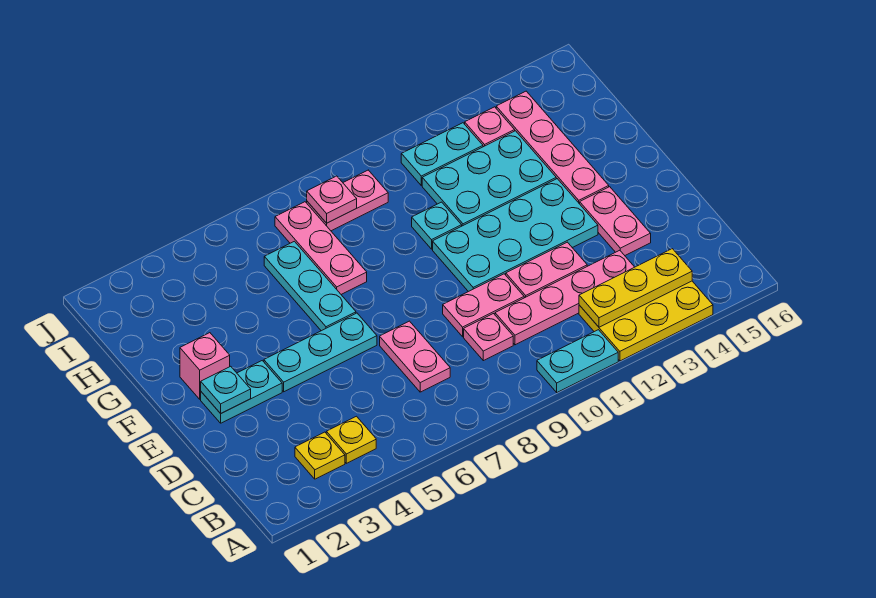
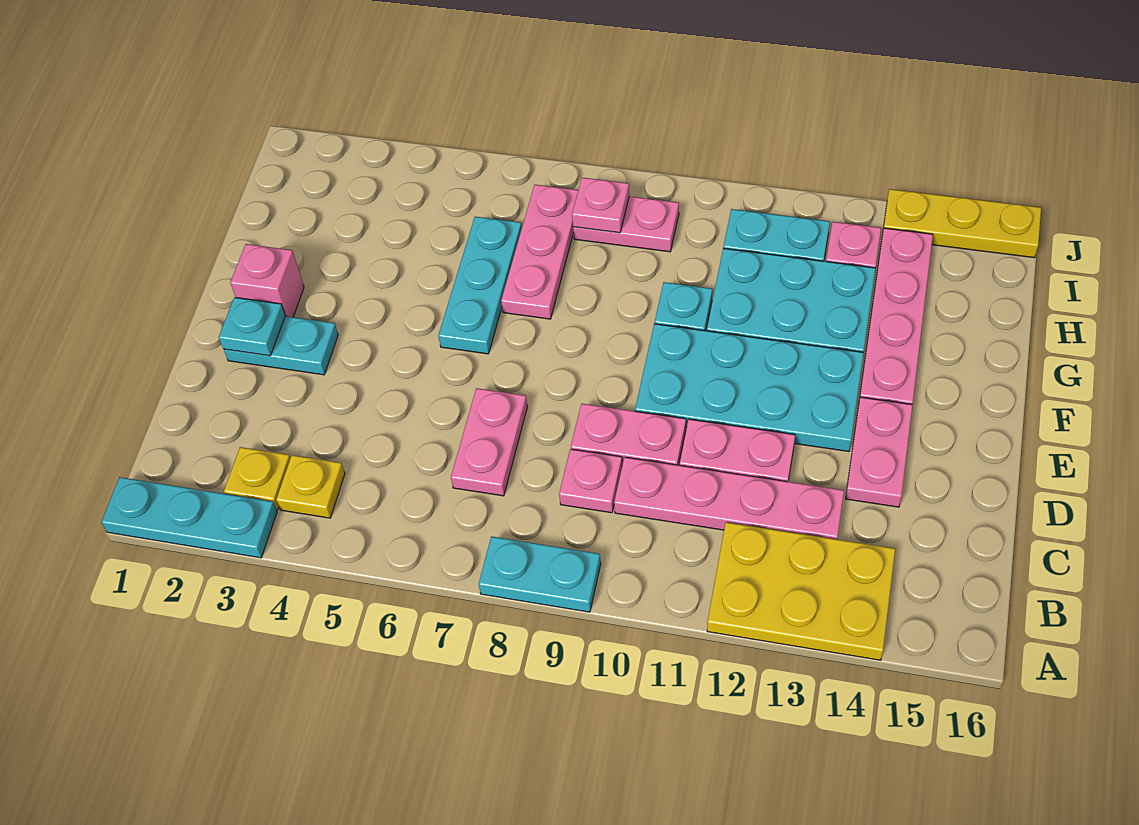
cyan plate A10:A11 level 1 -> cyan plate A8:A9 level 1
yellow plate B12:B14 level 2 -> yellow plate J14:J16 level 1
cyan plate E4:E6 level 1 -> cyan plate A1:A3 level 1

